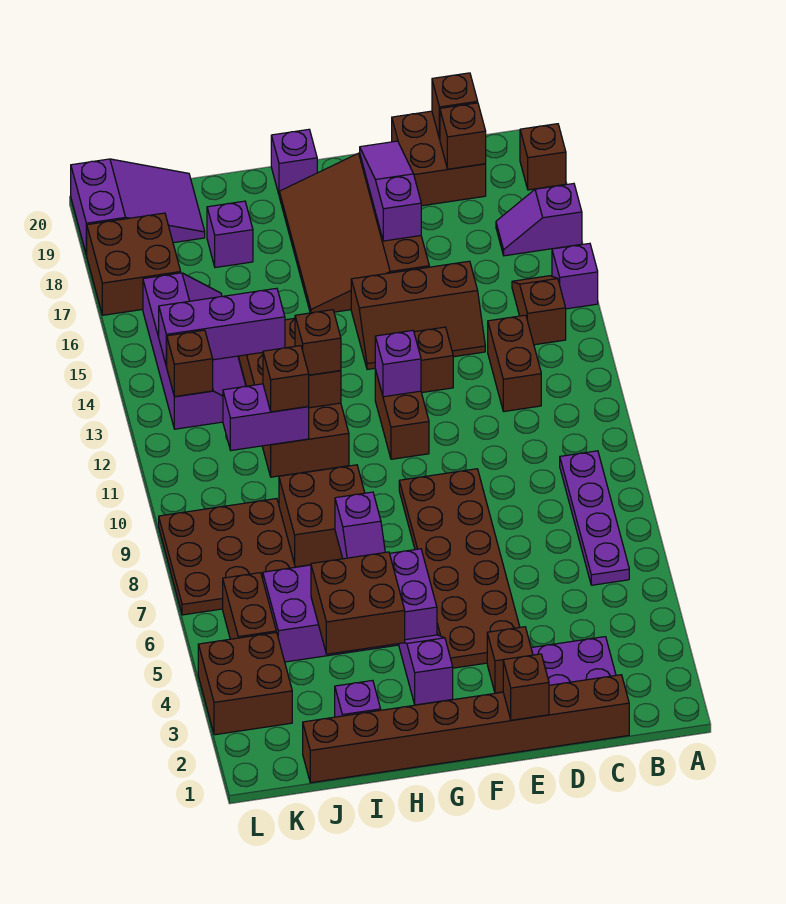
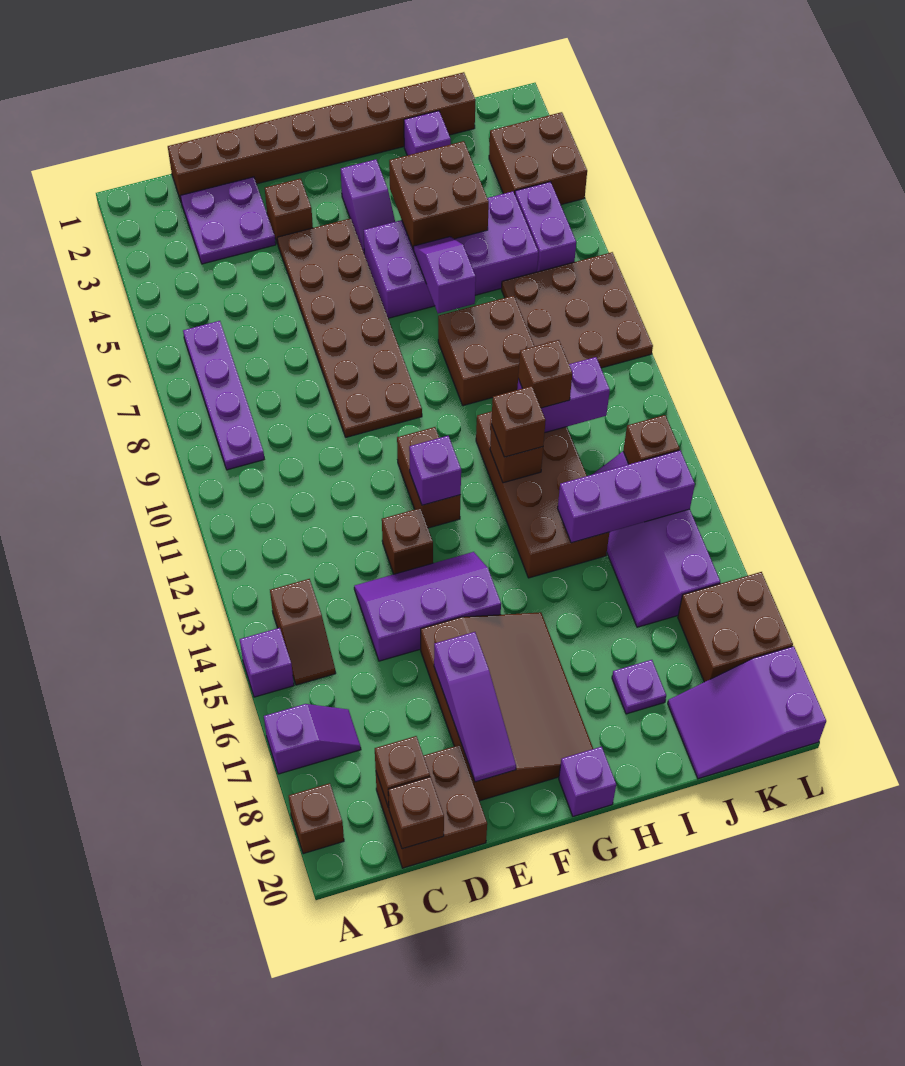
brown brick C12:C13 level 1 -> none
brown slope D14:F15 level 1 top 15 -> purple slope D14:F15 level 1 top 15
brown brick E1 level 2 -> none
purple brick I18 level 1 -> purple plate I18 level 1
brown brick K5:K6 level 1 -> purple brick K5:K6 level 1

